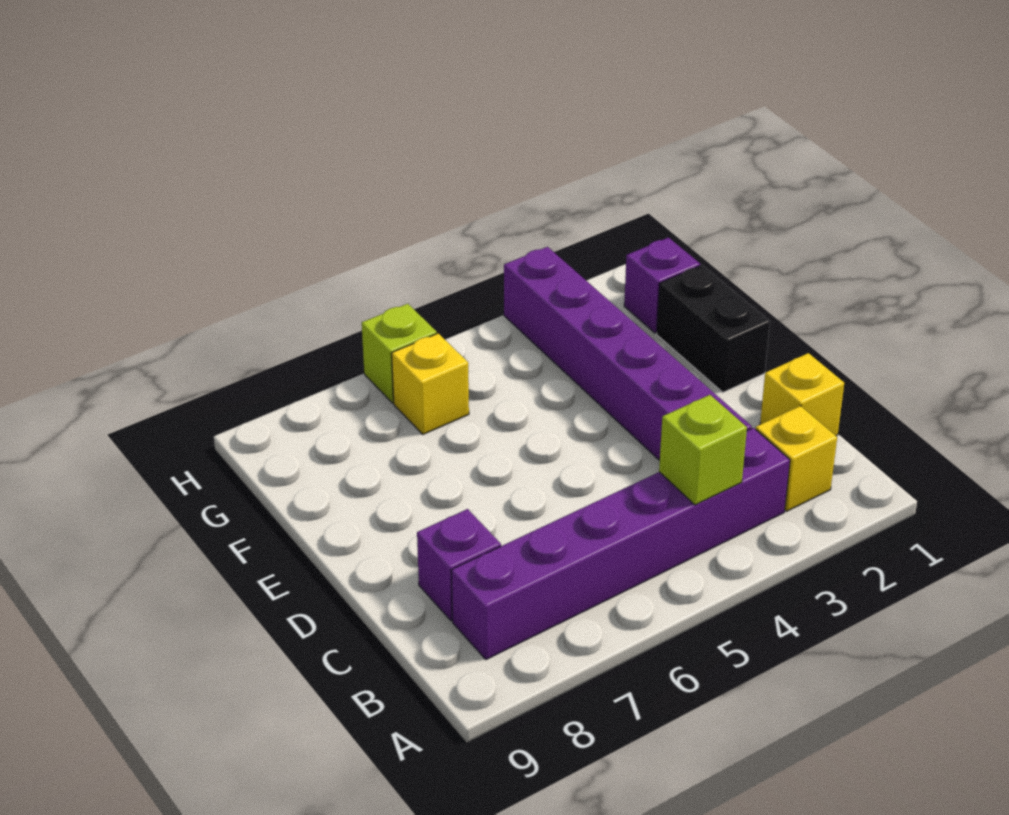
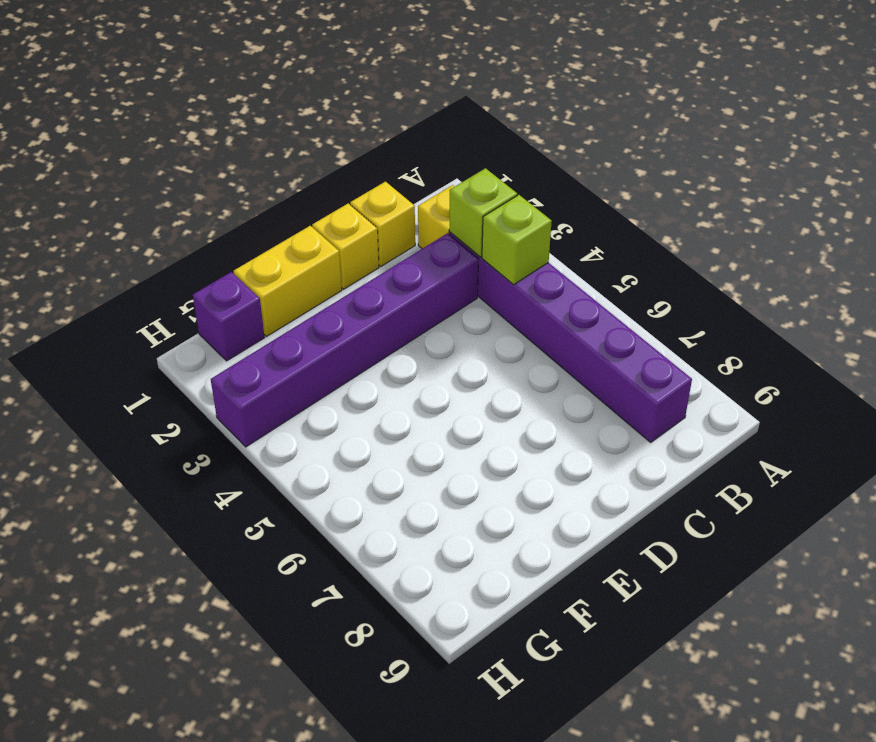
purple brick C8 level 1 -> none
black brick E1:F1 level 1 -> yellow brick E1:F1 level 1
yellow brick G6 level 1 -> yellow brick D1 level 1
lime brick H6 level 1 -> lime brick B3 level 2

